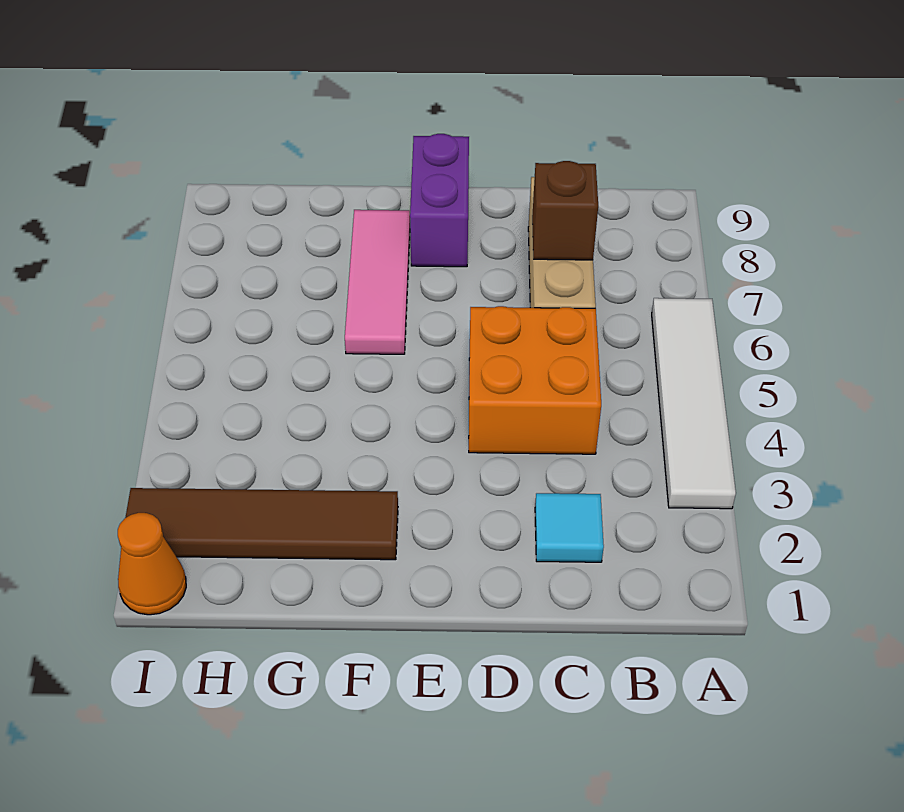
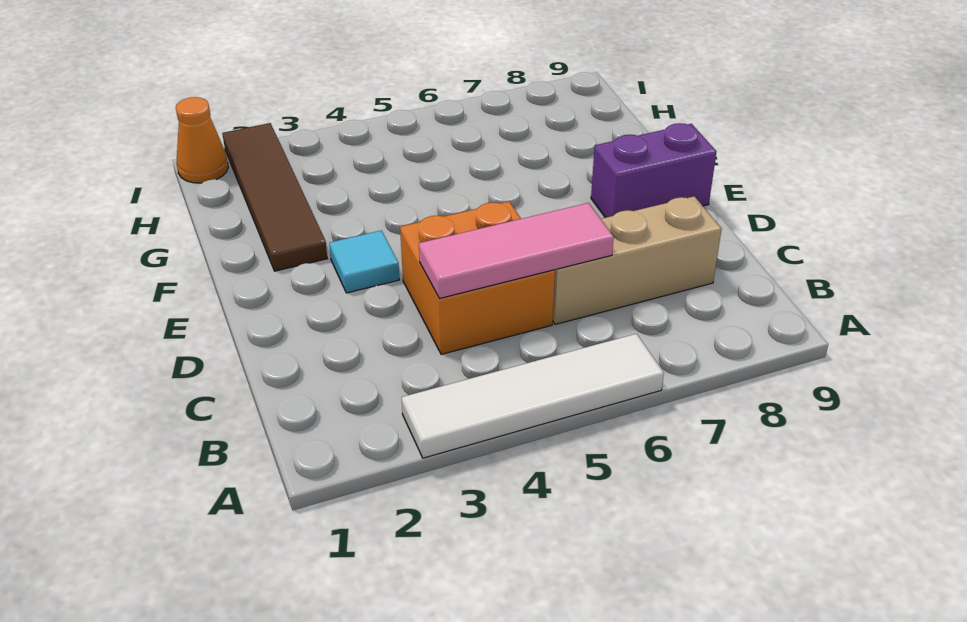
cyan tile C2 level 1 -> cyan tile E3 level 1
brown brick C7 level 2 -> none
pink tile F6:F8 level 1 -> pink tile C4:C6 level 2

